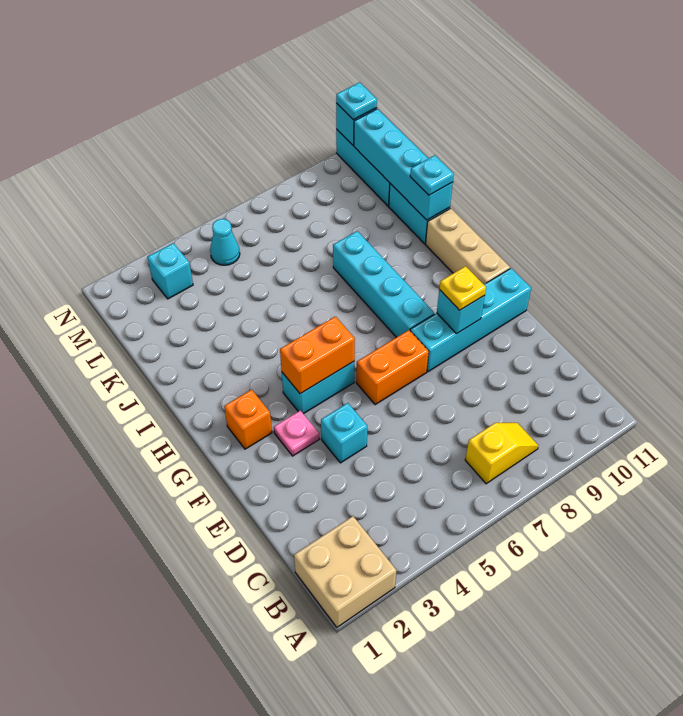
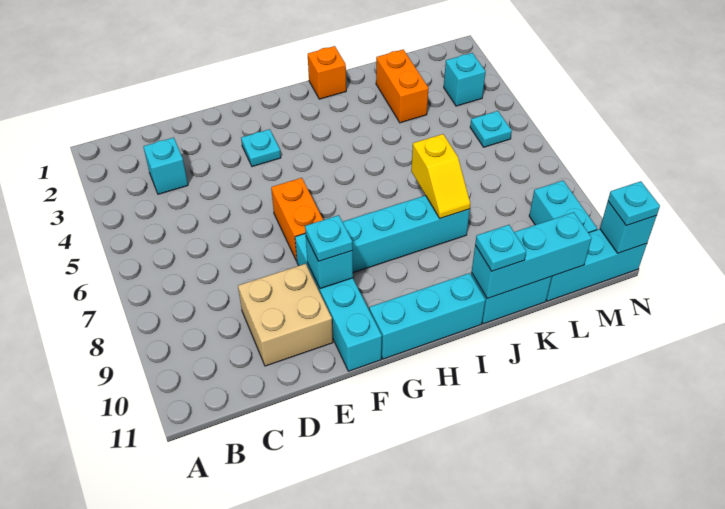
tan brick A1:B2 level 1 -> tan brick D9:E10 level 1
yellow slope B7:B8 level 1 top 7 -> yellow slope J7:J8 level 2 top 7
cyan brick E4 level 1 -> cyan brick C3 level 1
pink plate F3 level 1 -> cyan plate F3 level 1
yellow plate F9 level 3 -> cyan plate F9 level 3
orange brick G2 level 1 -> orange brick I1 level 1
cyan brick G4:G5 level 1 -> cyan brick M9:M10 level 1
orange brick G4:G5 level 2 -> orange brick K2:K3 level 1
tan brick G11:I11 level 1 -> cyan brick G11:I11 level 1
cyan brick J11:M11 level 2 -> cyan brick J11:L11 level 2
cyan cone M5 level 1 -> cyan plate M5 level 1

